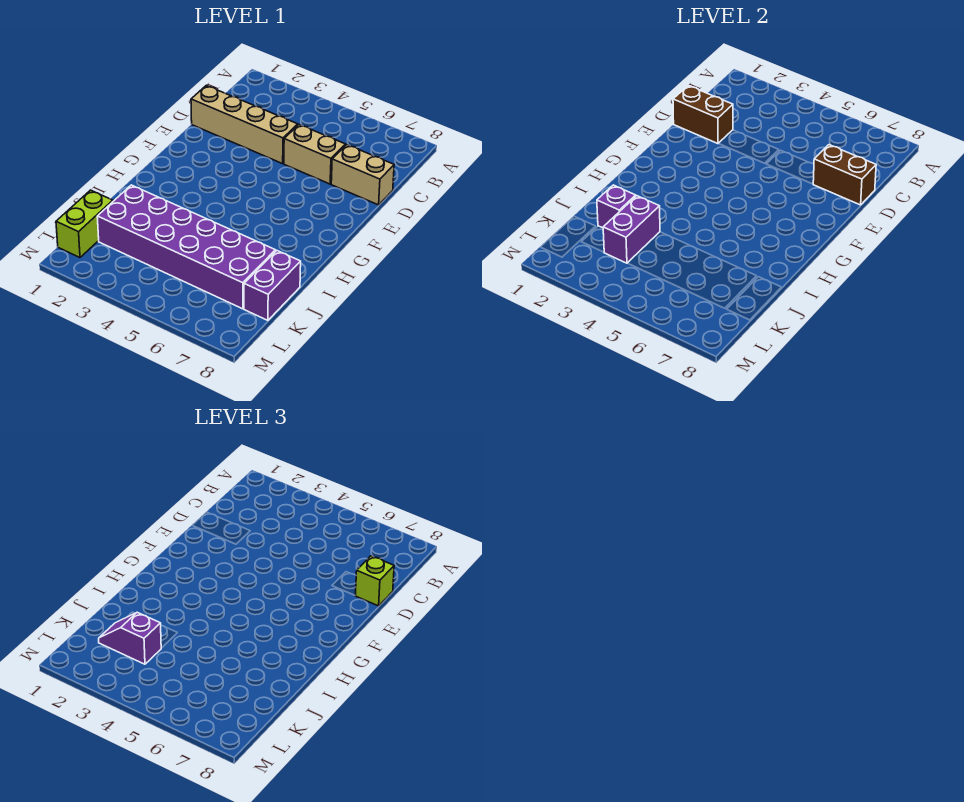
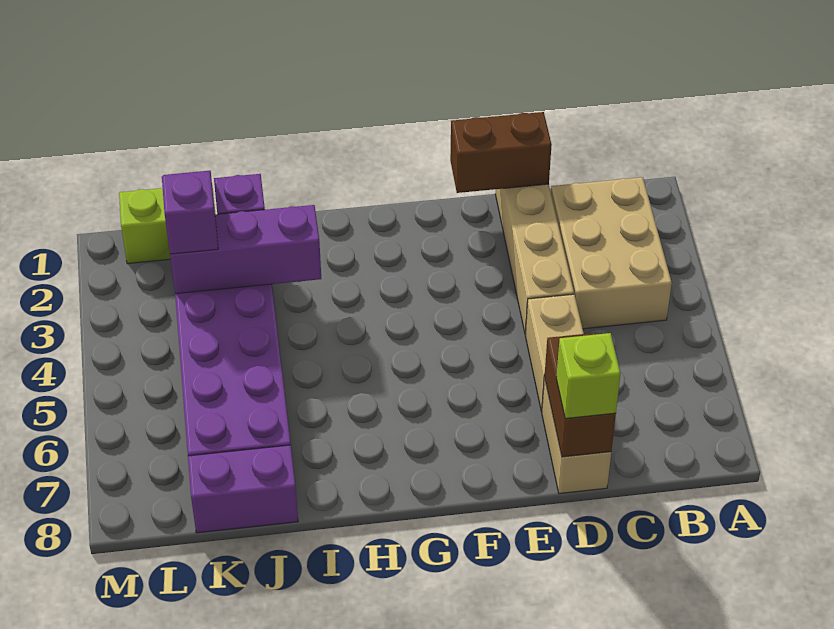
none -> tan brick B2:C4 level 1
brown brick D1:D2 level 2 -> brown brick D1:E1 level 2
purple brick J3:K3 level 2 -> purple brick I3:K3 level 2

